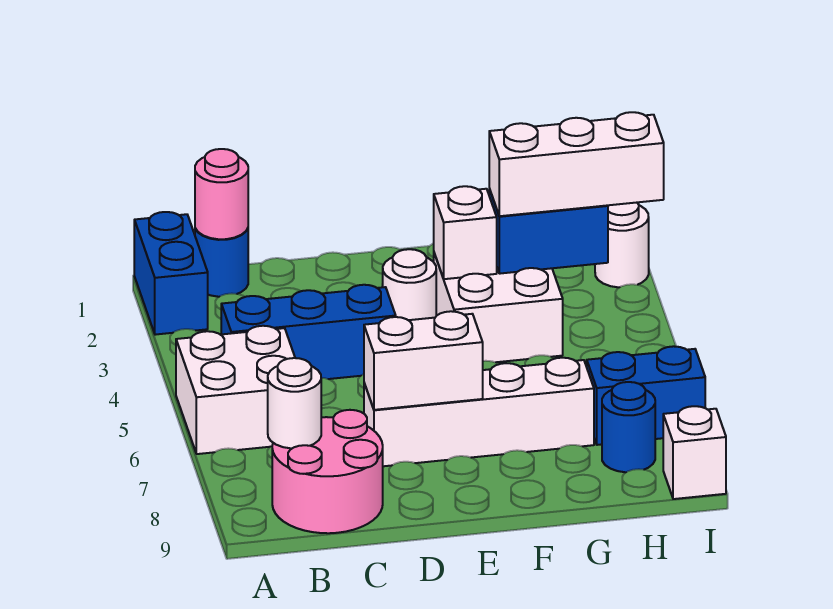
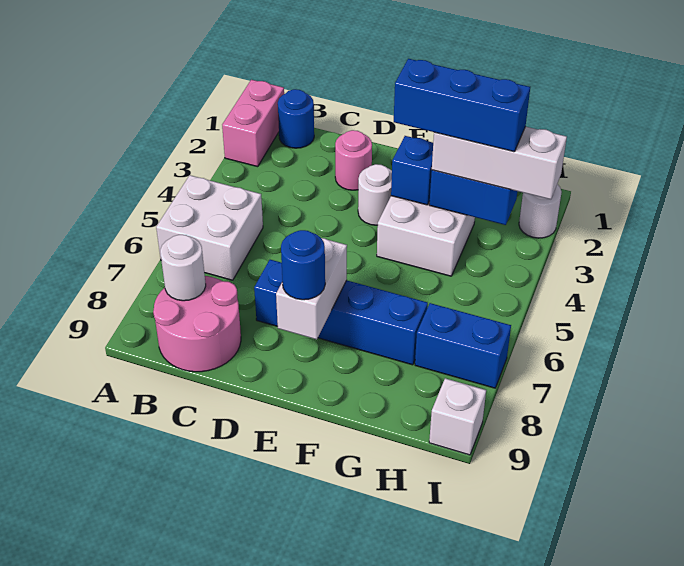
blue brick A1:A2 level 1 -> pink brick A1:A2 level 1
pink round brick B1 level 2 -> pink round brick D2 level 1
blue brick B4:D4 level 1 -> blue brick F3:H3 level 4
white brick D7:G7 level 1 -> blue brick D7:G7 level 1
white brick D7:E7 level 2 -> white brick E7:E8 level 2
white brick F3 level 2 -> blue brick F3 level 2
blue round brick H8 level 1 -> blue round brick E8 level 3

